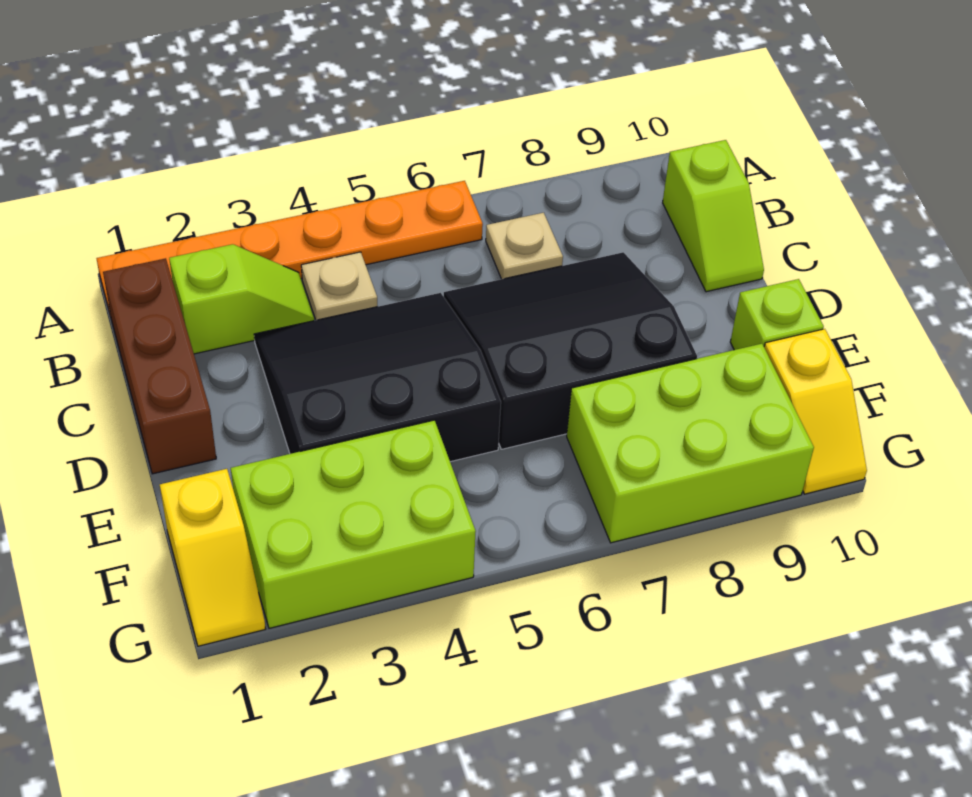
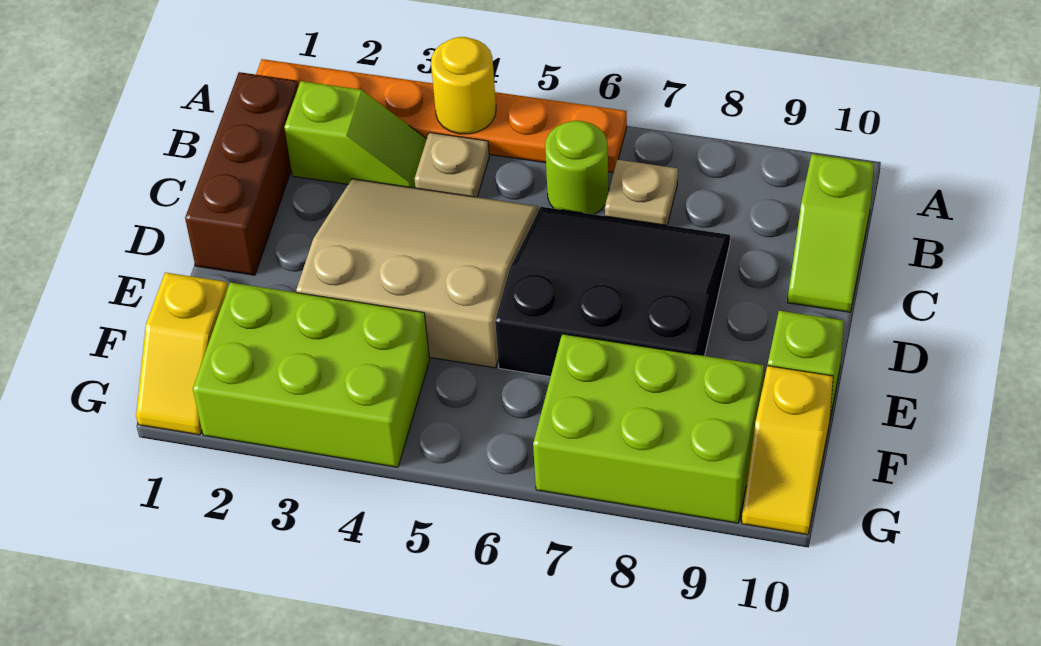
none -> yellow round brick A4 level 2
none -> lime round brick B6 level 1
black slope C3:E5 level 1 top E -> tan slope C3:E5 level 1 top E

